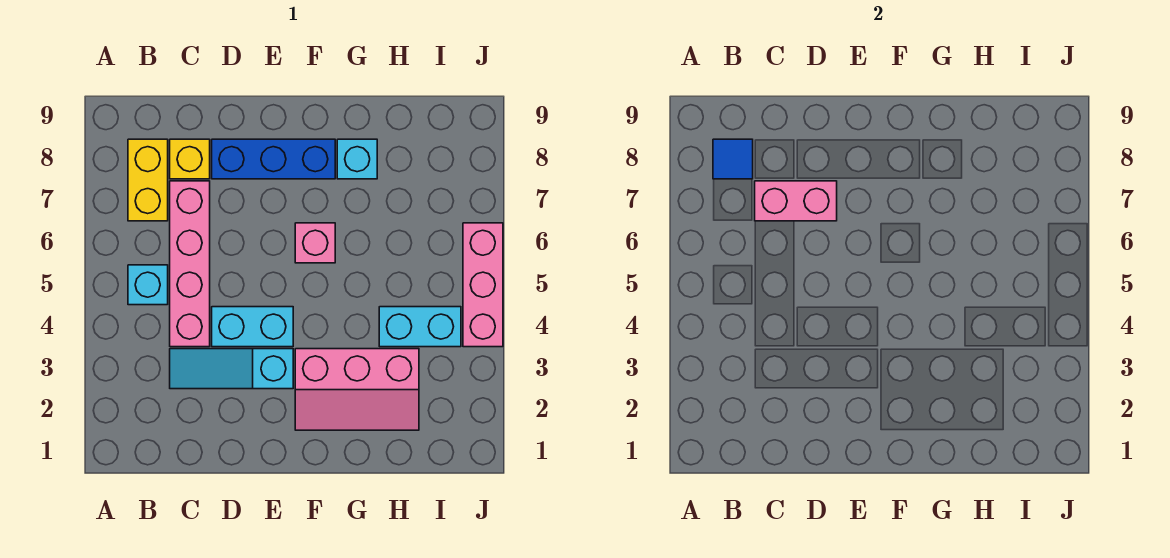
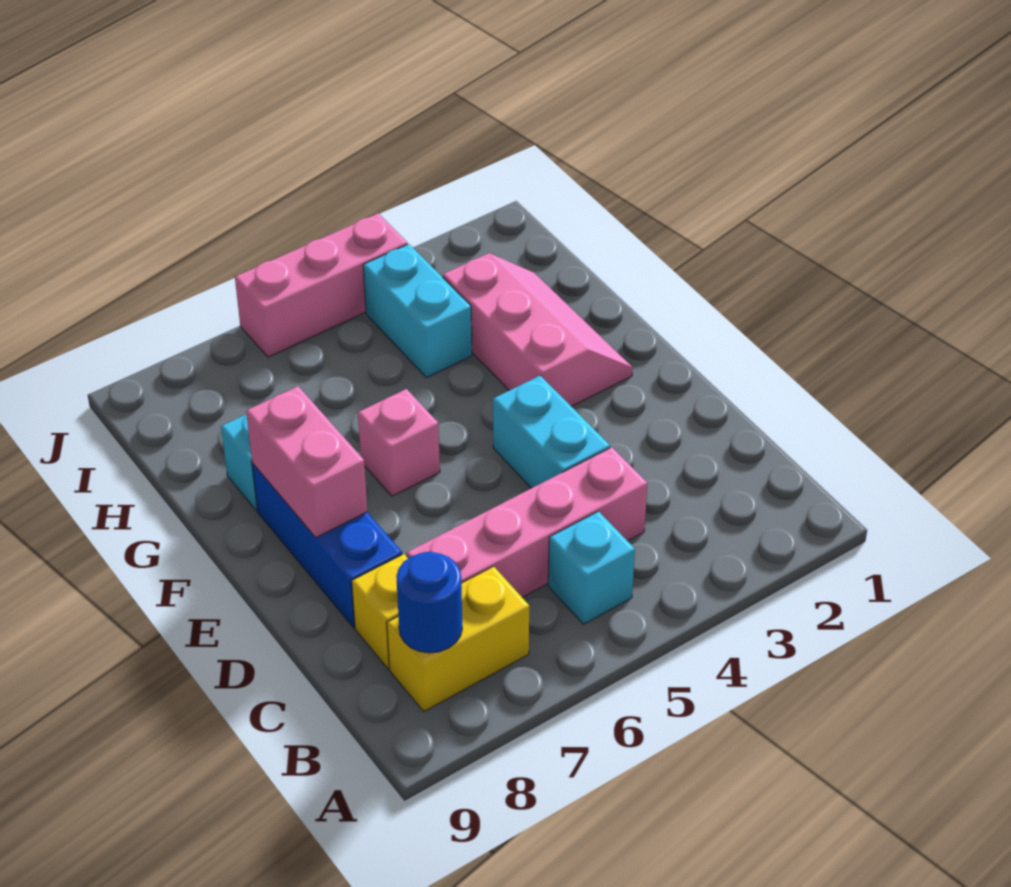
blue tile B8 level 2 -> blue round brick B8 level 2
cyan slope C3:E3 level 1 top E -> none
pink brick C7:D7 level 2 -> pink brick E8:F8 level 2

